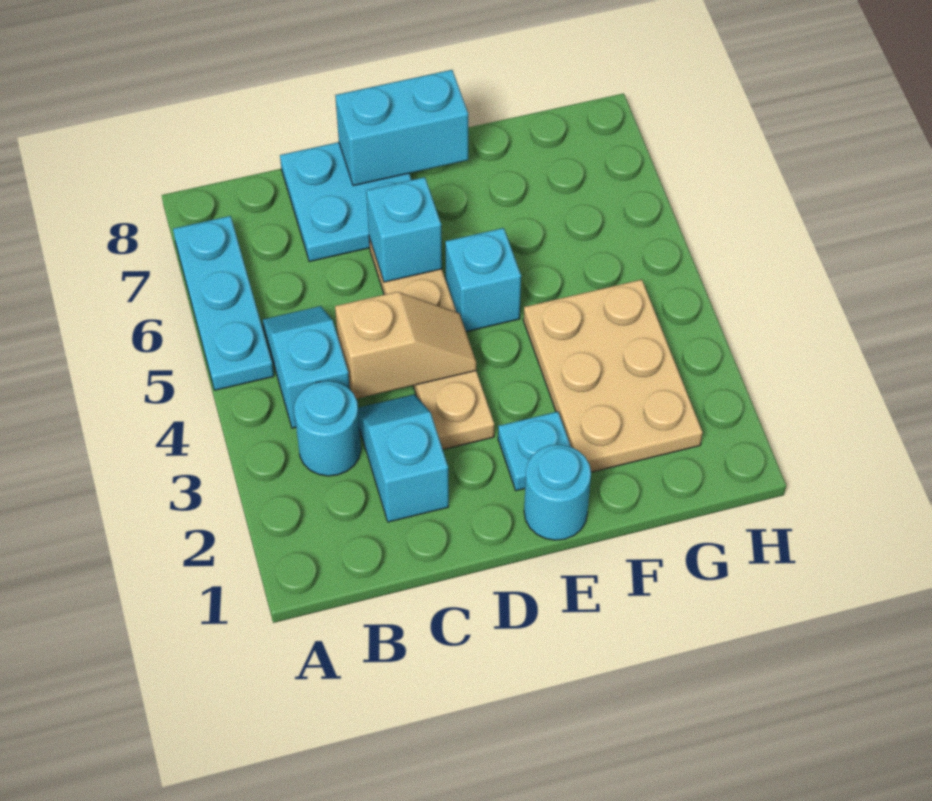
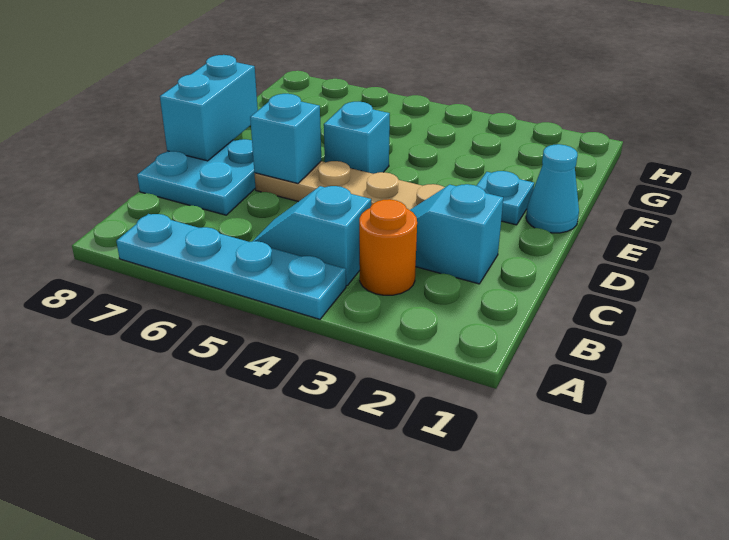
cyan plate A5:A7 level 1 -> cyan plate A4:A7 level 1
cyan round brick B3 level 1 -> orange round brick B3 level 1
tan slope C4:D4 level 2 top C -> none
cyan round brick E1 level 1 -> cyan cone E1 level 1
tan plate F2:G4 level 1 -> none

